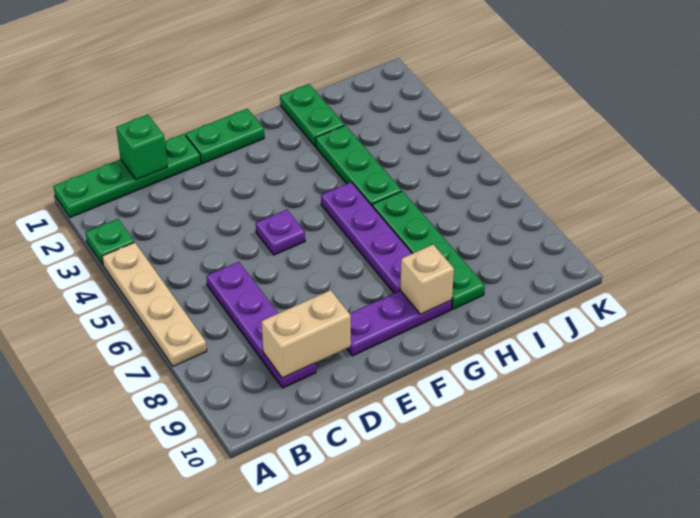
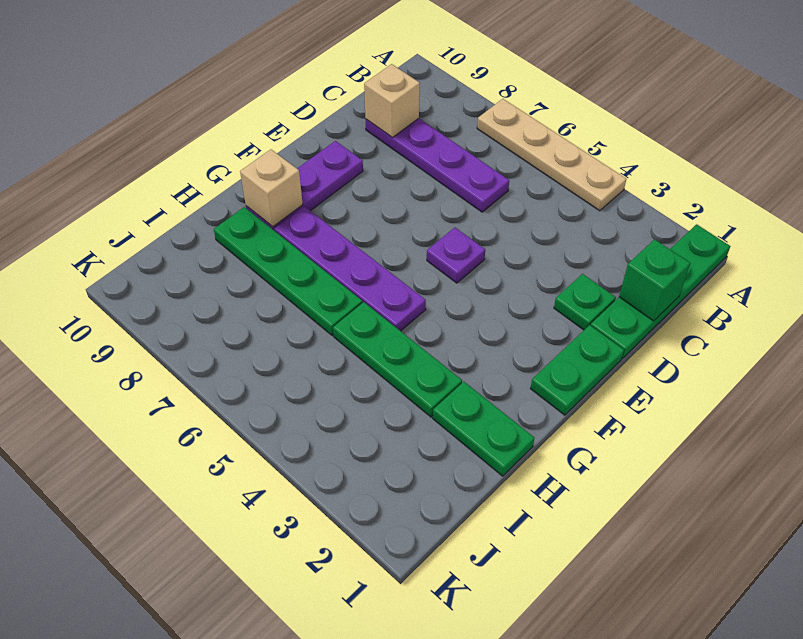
green plate A3 level 1 -> green plate D2 level 1
tan brick C9:D9 level 2 -> tan brick C9 level 2

